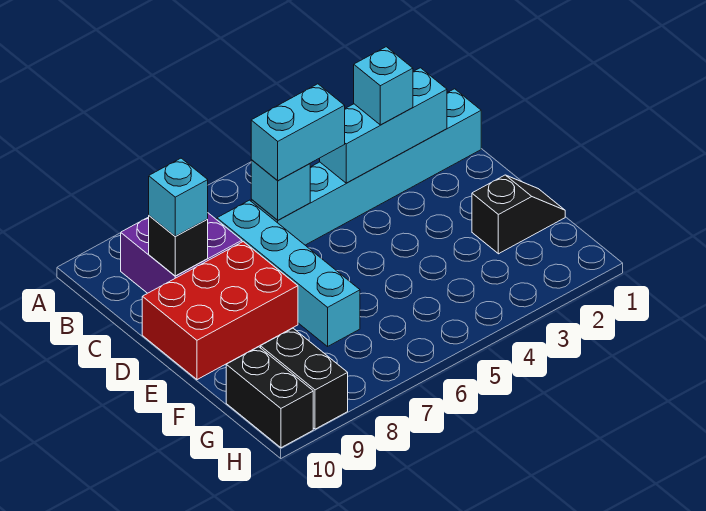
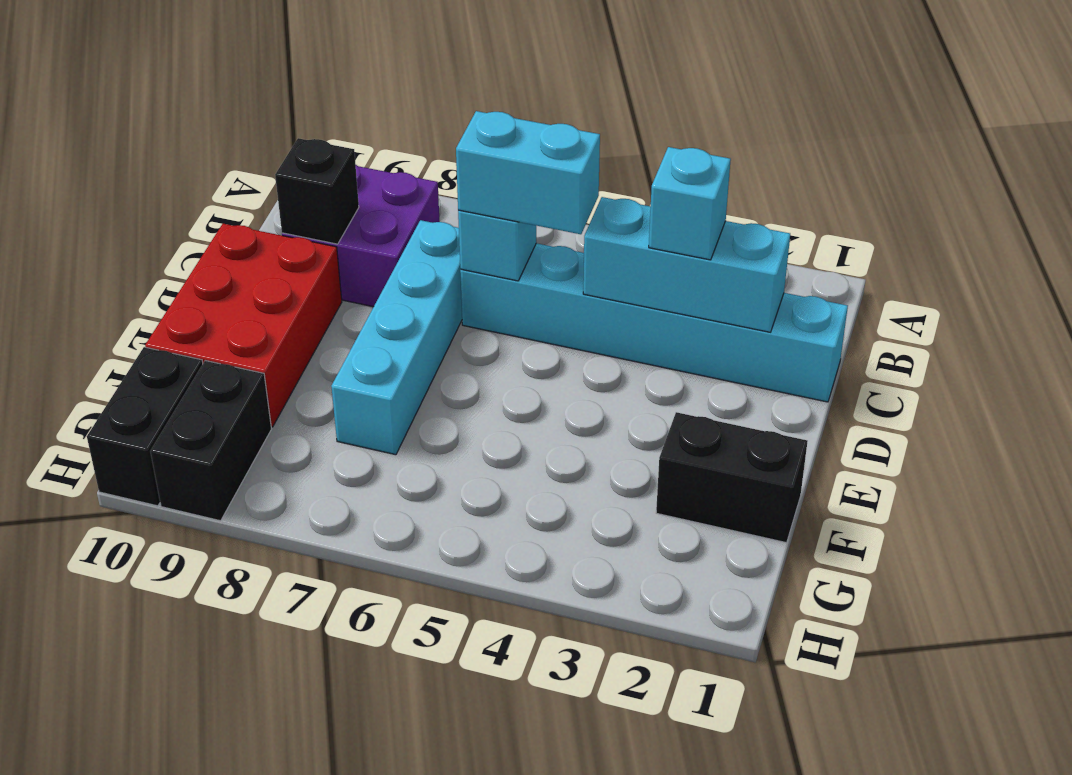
cyan brick C9 level 3 -> none
red brick D8:E10 level 1 -> red brick D9:F10 level 1
black slope F1:F2 level 1 top 2 -> black brick F1:F2 level 1

